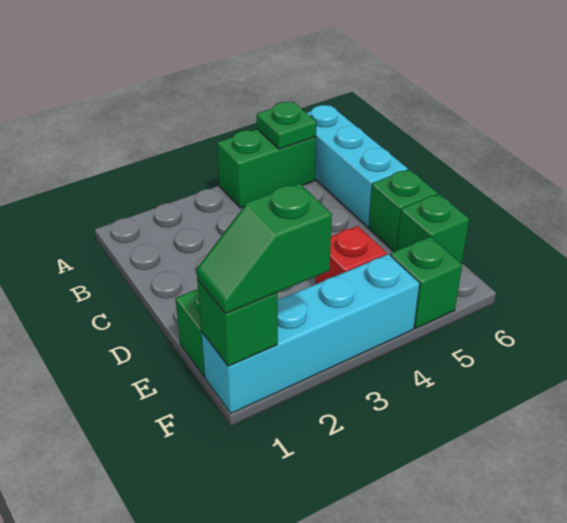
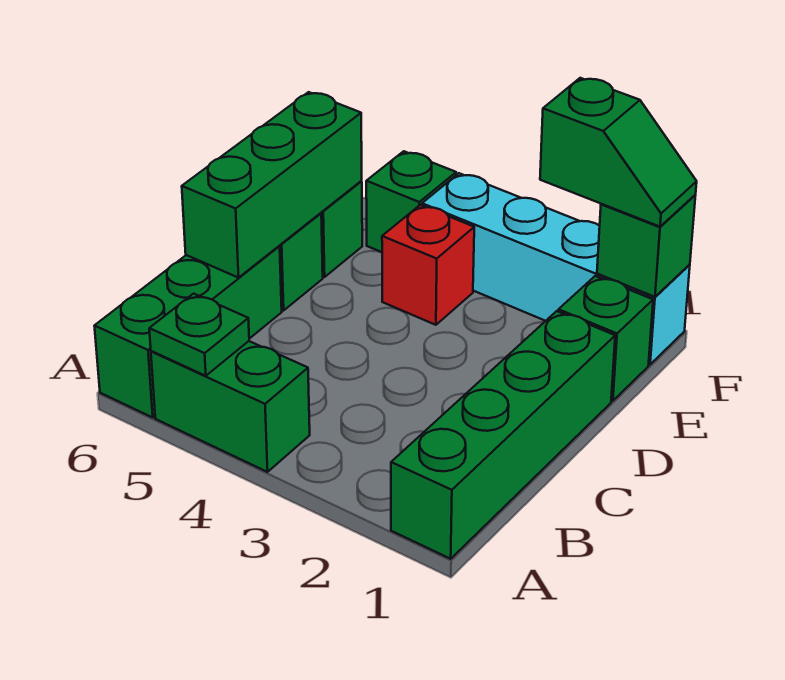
none -> green brick A1:D1 level 1
cyan brick A6:C6 level 1 -> green brick A6:C6 level 1
none -> green brick C6:E6 level 2

